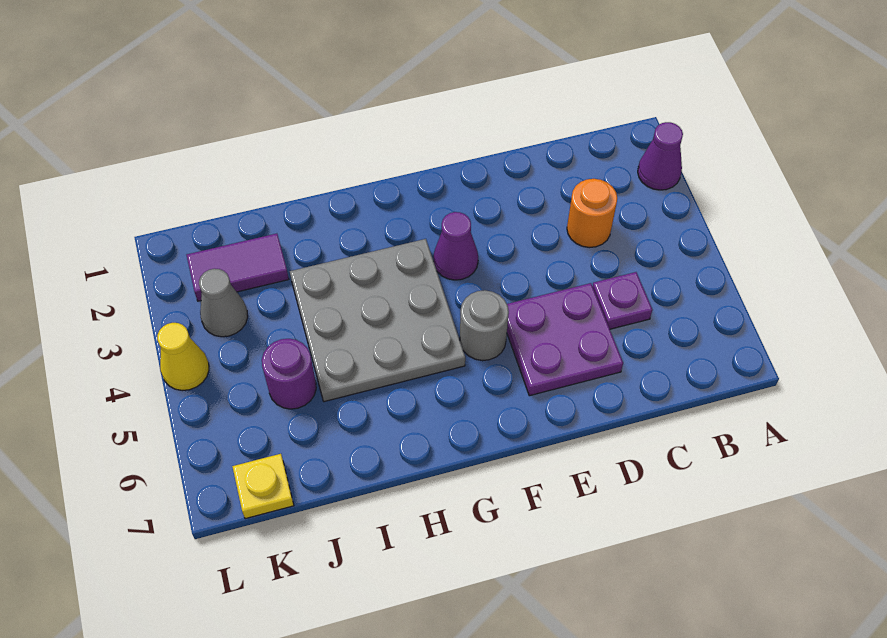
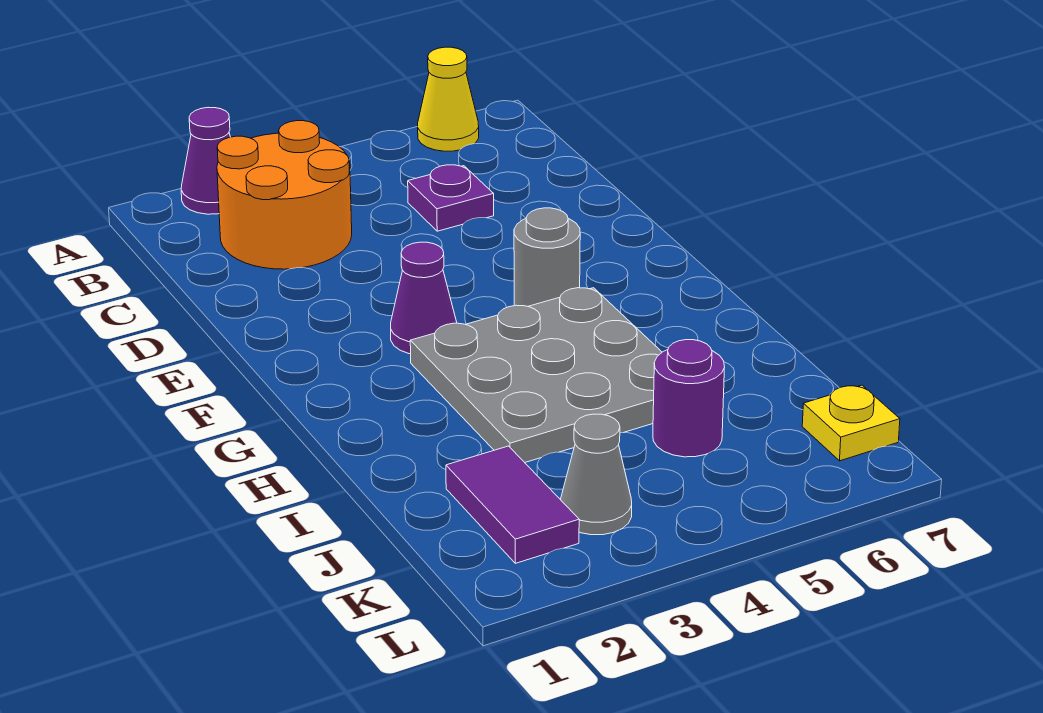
orange round brick C3 level 1 -> orange round brick B2:C3 level 1
purple plate D5:E6 level 1 -> none
yellow cone L4 level 1 -> yellow cone A6 level 1

